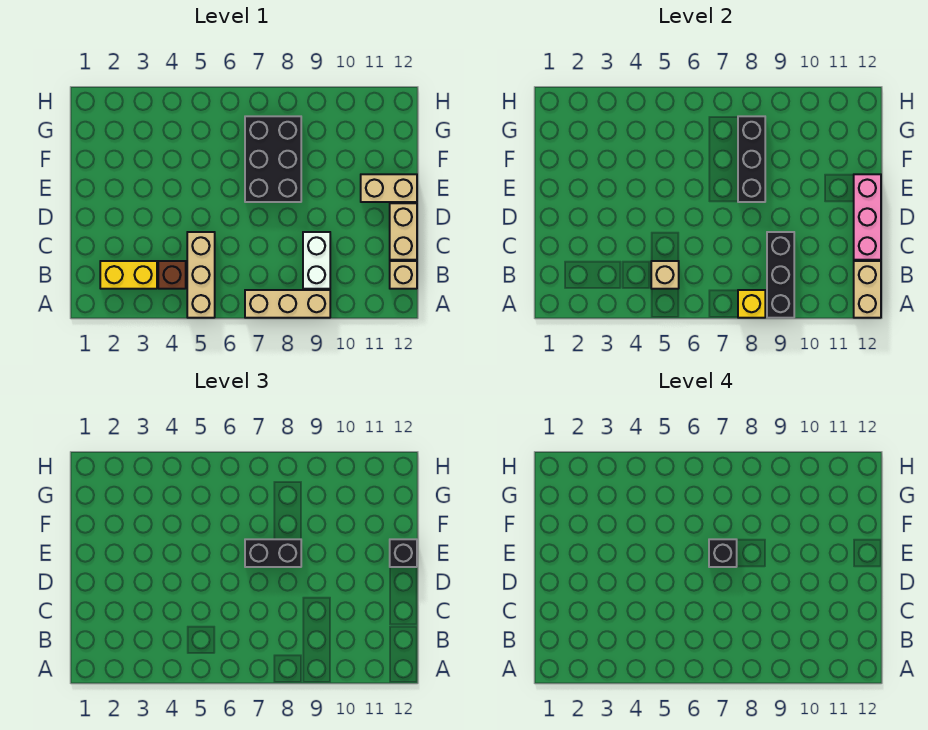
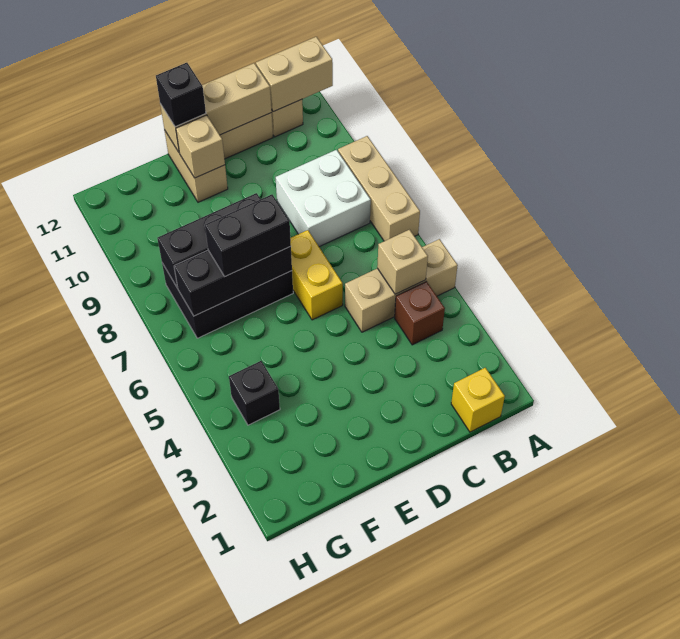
yellow brick A8 level 2 -> yellow brick B1 level 1
black brick A9:C9 level 2 -> black brick E7:G7 level 2
yellow brick B2:B3 level 1 -> yellow brick D6:D7 level 1
white brick B9:C9 level 1 -> white brick B8:C9 level 1
pink brick C12:E12 level 2 -> tan brick C12:E12 level 2
black brick E7:E8 level 3 -> black brick E7:F7 level 3
black brick E7 level 4 -> black brick G4 level 1
none -> tan brick E11 level 2

